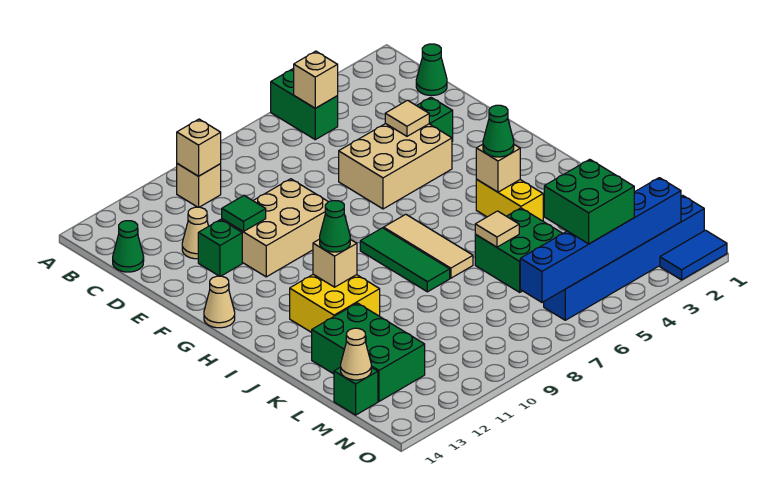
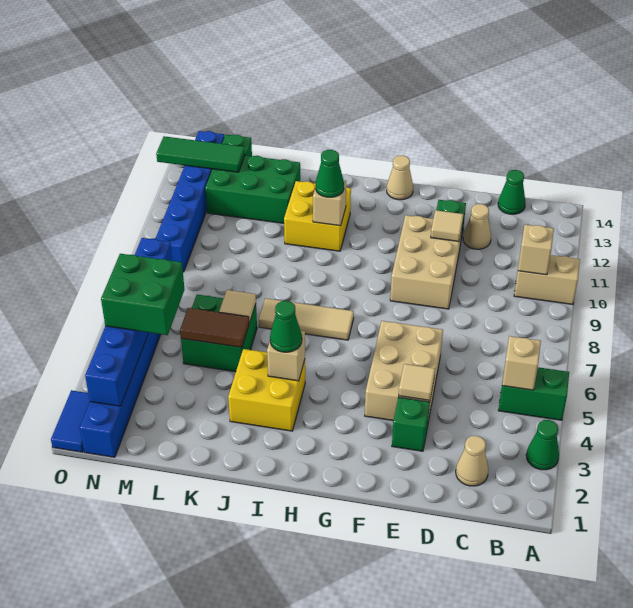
tan brick B10 level 1 -> tan brick A10:B10 level 1
green cone C1 level 1 -> green cone A3 level 1
green tile E11 level 2 -> tan tile E11 level 2
green tile H8:J8 level 1 -> green tile M13:O13 level 2
yellow brick I4:J4 level 1 -> yellow brick I3:J4 level 1
none -> brown tile K5:L5 level 2
tan cone M14 level 2 -> tan cone C2 level 1
none -> blue brick N9:N14 level 1

